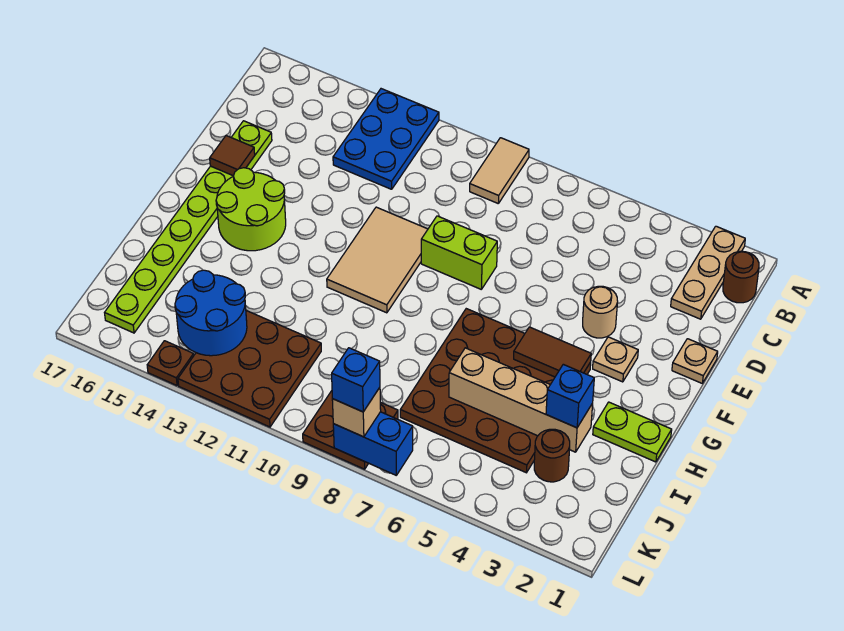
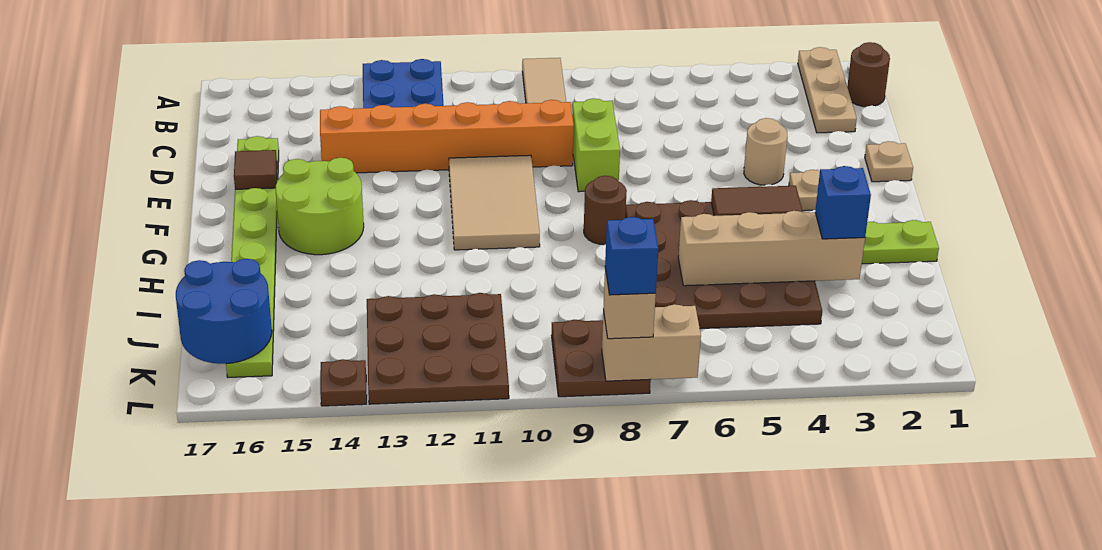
none -> orange brick D9:D14 level 1
lime brick E8:E9 level 1 -> lime brick D8:E8 level 1
brown round brick J3 level 1 -> brown round brick G8 level 1
blue round brick J13:K14 level 2 -> blue round brick J16:K17 level 2
blue brick L7:L8 level 2 -> tan brick L7:L8 level 2

